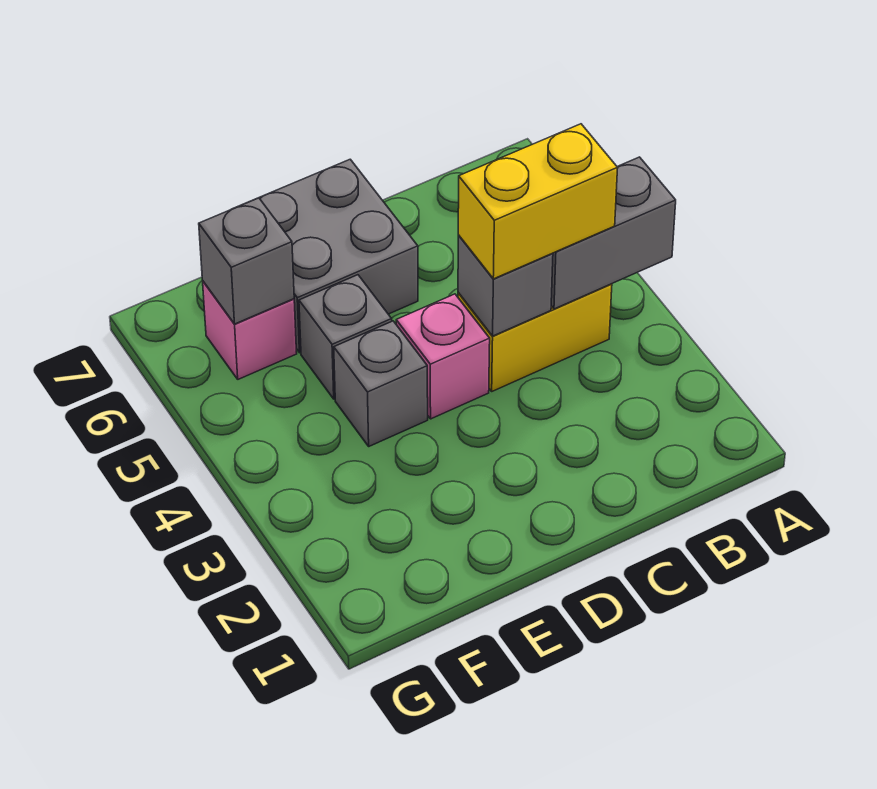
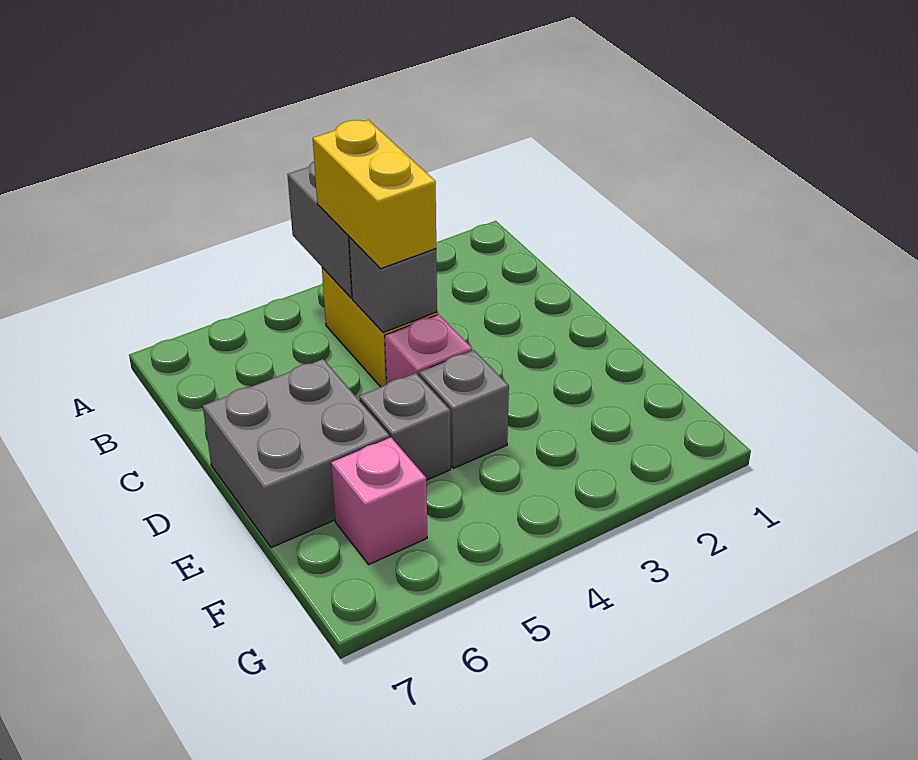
grey brick F6 level 2 -> none

